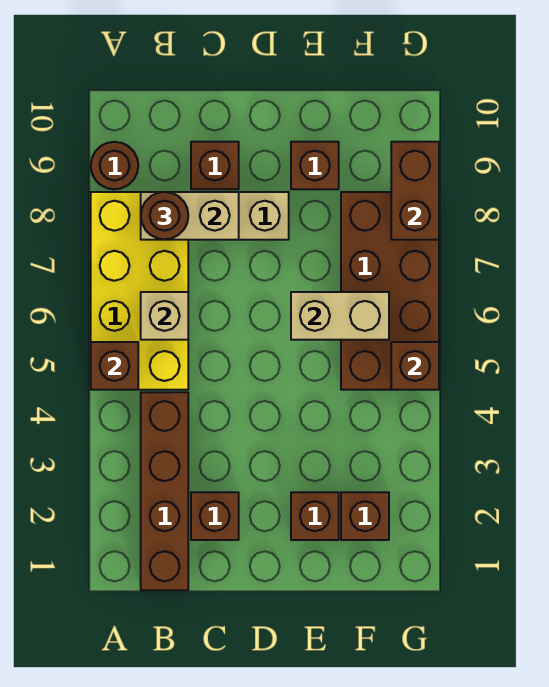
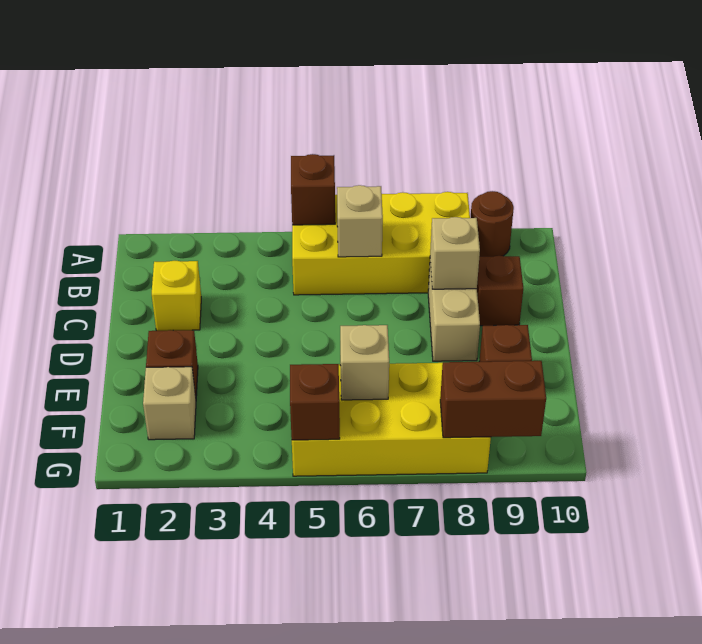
brown brick B1:B4 level 1 -> none
tan brick B8:C8 level 2 -> tan brick C8 level 2
brown round brick B8 level 3 -> none
brown brick C2 level 1 -> yellow brick C2 level 1
tan brick E6:F6 level 2 -> tan brick F6 level 2
brown brick F2 level 1 -> tan brick F2 level 1
brown brick F5:G8 level 1 -> yellow brick F5:G8 level 1

